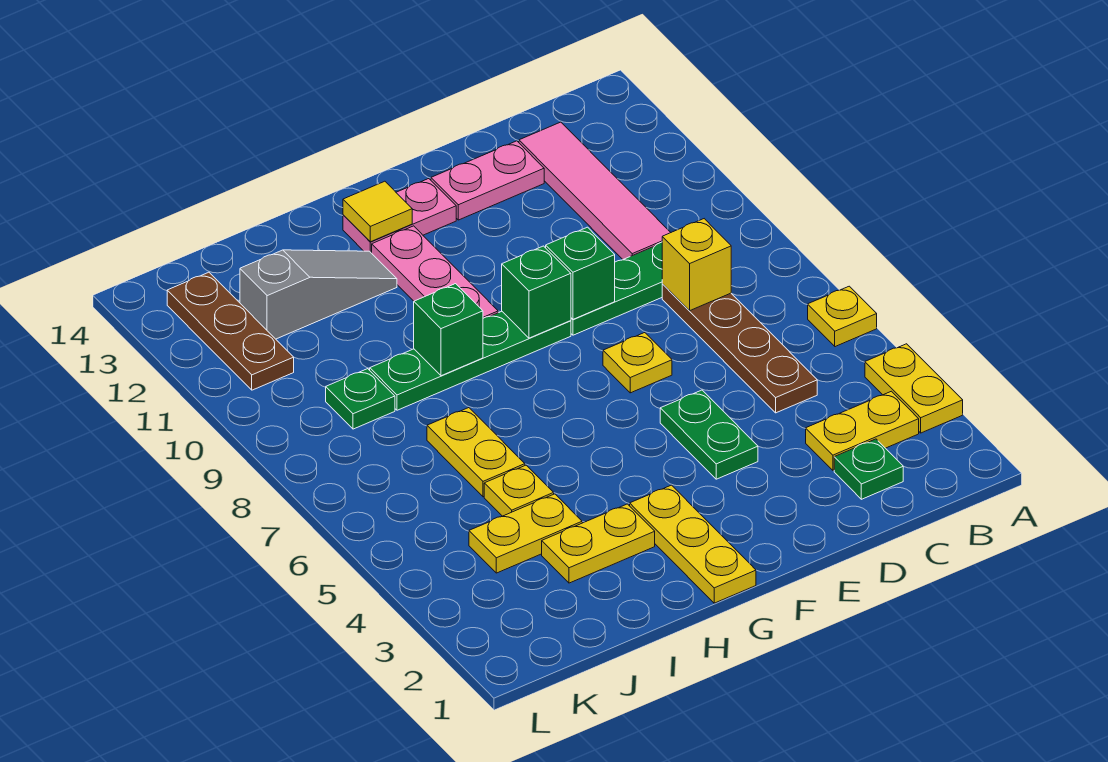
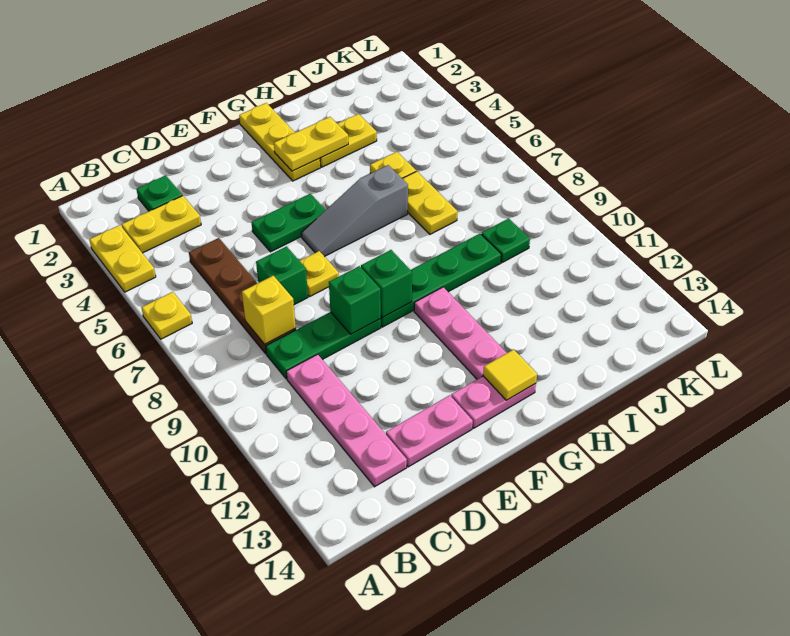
pink tile C10:C13 level 1 -> pink plate C10:C13 level 1
green plate E4:E5 level 1 -> green plate E5:F5 level 1
green brick H9 level 2 -> green brick D7 level 1
grey slope H12:J12 level 1 top J -> grey slope F6:H6 level 1 top H
yellow plate I4:J4 level 1 -> yellow plate G3:H3 level 2
brown plate K11:K13 level 1 -> none

